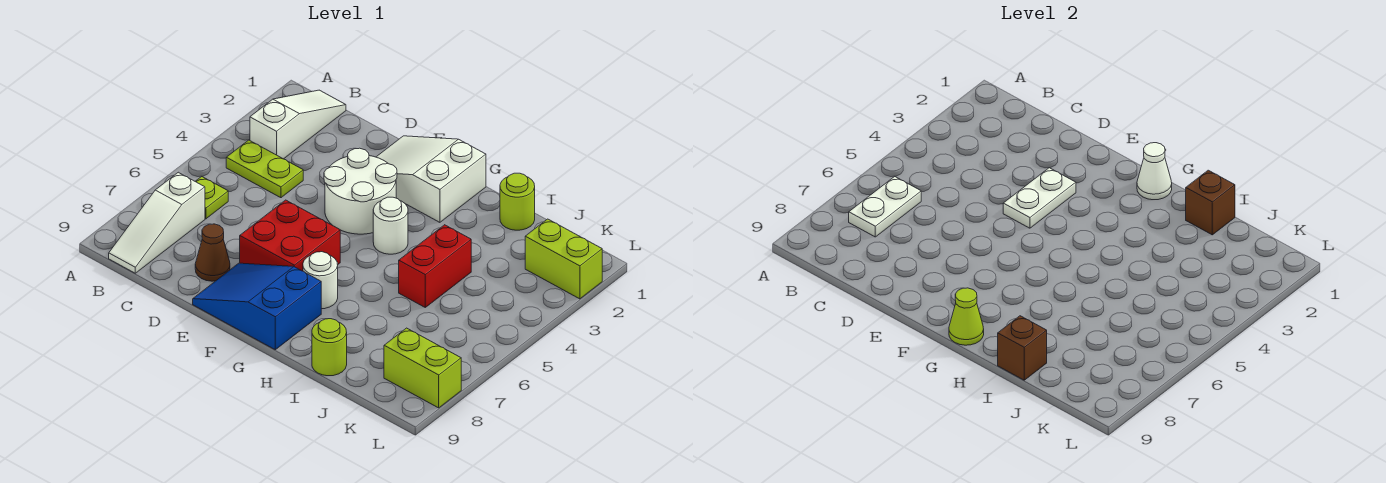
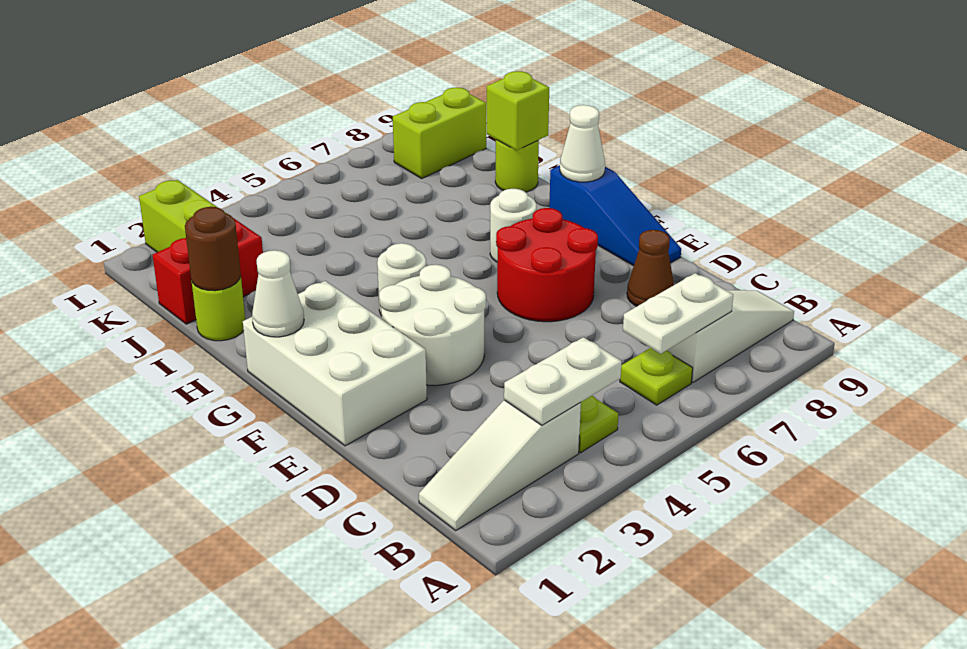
white slope E1:G2 level 1 top G -> white brick E1:G2 level 1
white plate E3:E4 level 2 -> white plate B3:B4 level 2
red brick E6:F7 level 1 -> red round brick E6:F7 level 1
blue slope E8:G9 level 1 top G -> blue slope E9:G9 level 1 top G
lime cone G9 level 2 -> white cone G9 level 2
brown brick I1 level 2 -> brown round brick I1 level 2
red brick I4:I5 level 1 -> red brick J1:J2 level 1
brown brick I9 level 2 -> lime brick I9 level 2
lime brick K8:L8 level 1 -> lime brick K8:K9 level 1

